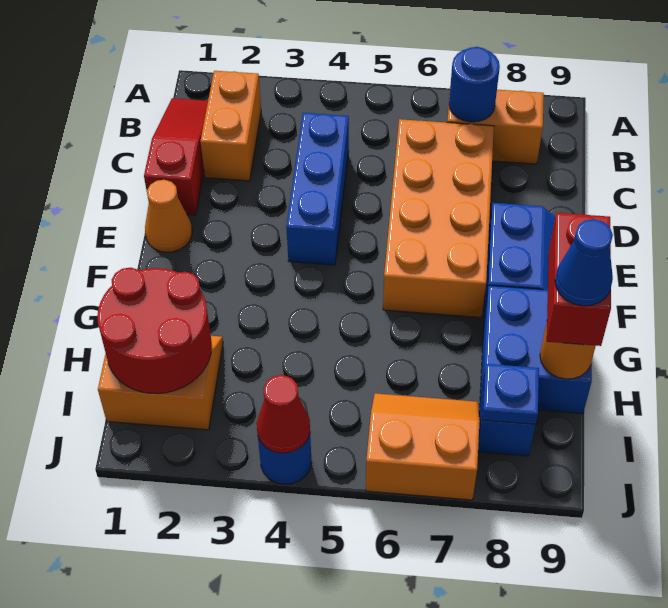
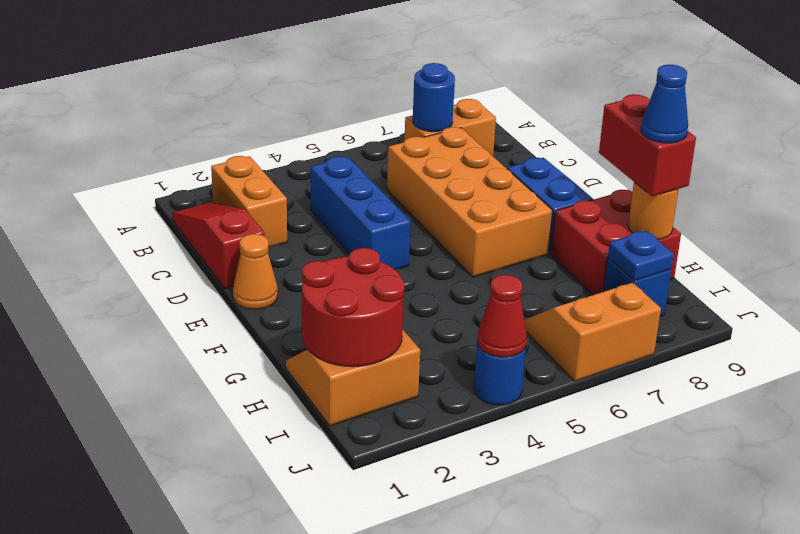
blue brick G8:H9 level 1 -> red brick G8:H9 level 1

